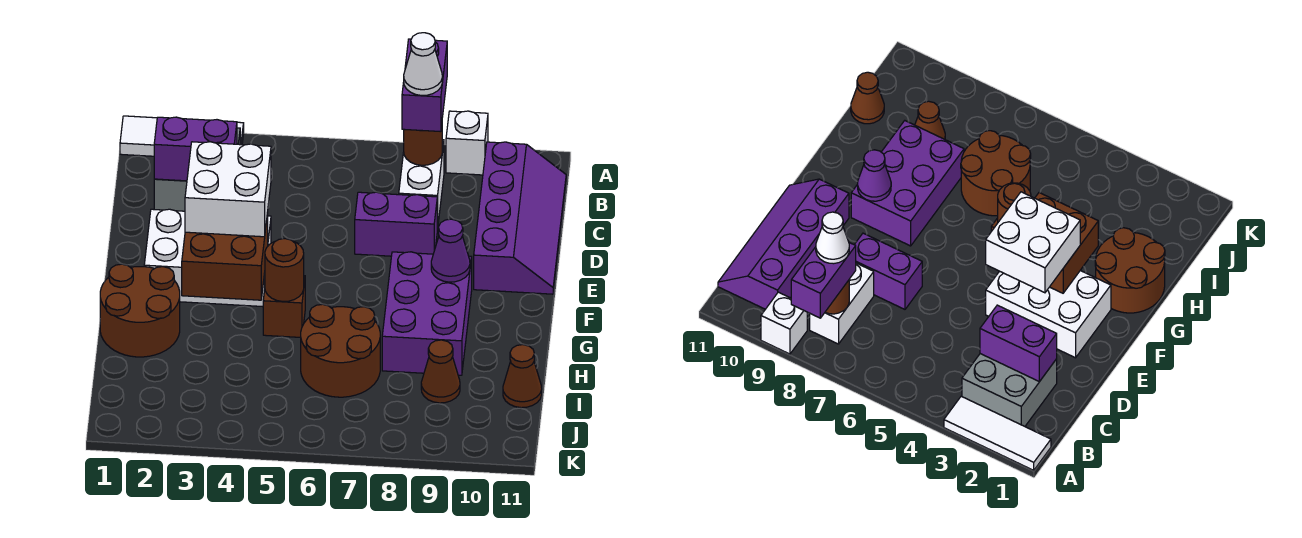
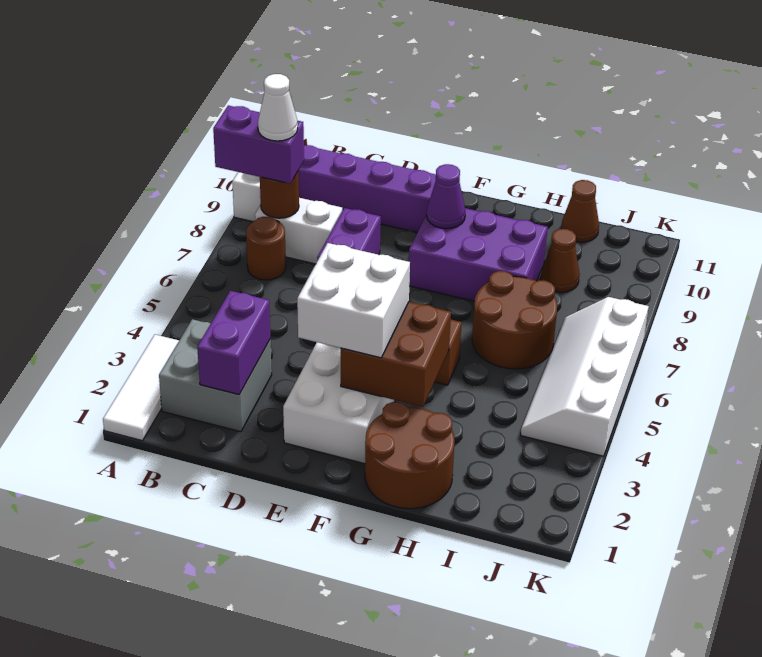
brown round brick G5 level 2 -> brown round brick B7 level 1
none -> white slope J4:K7 level 1 top K

